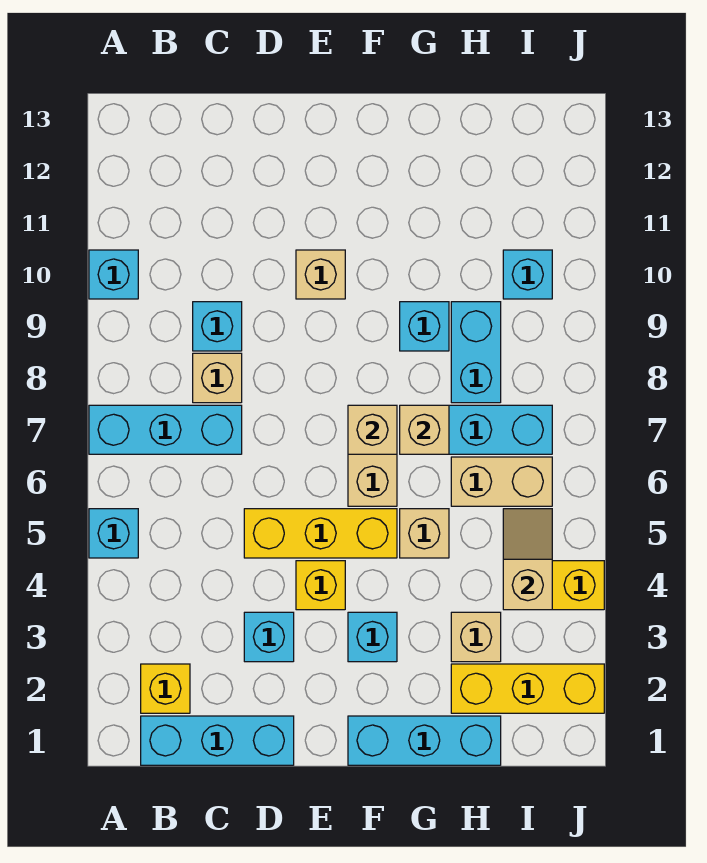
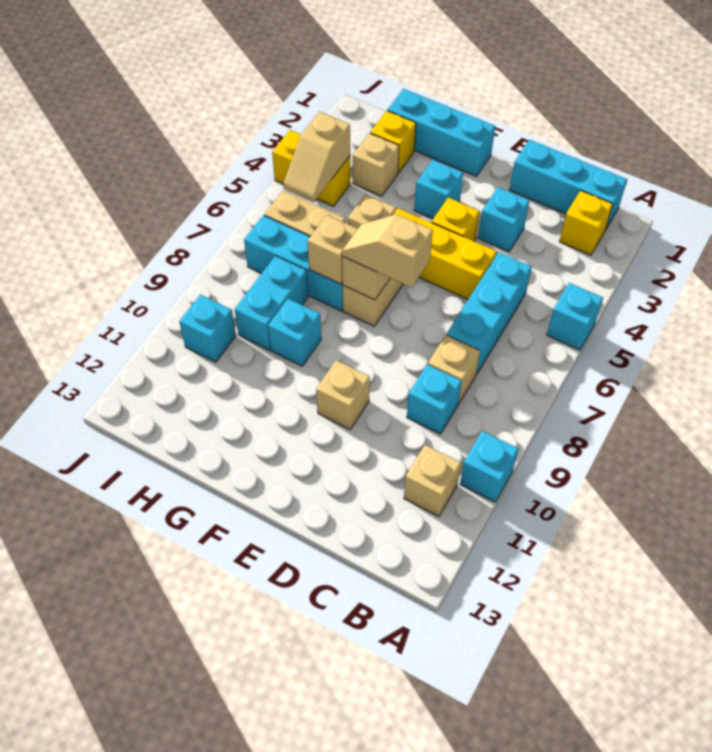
cyan brick A7:C7 level 1 -> cyan brick C5:C7 level 1
none -> tan brick B11 level 1
none -> tan slope E7:F7 level 3 top E
yellow brick H2:J2 level 1 -> yellow brick H2 level 1

